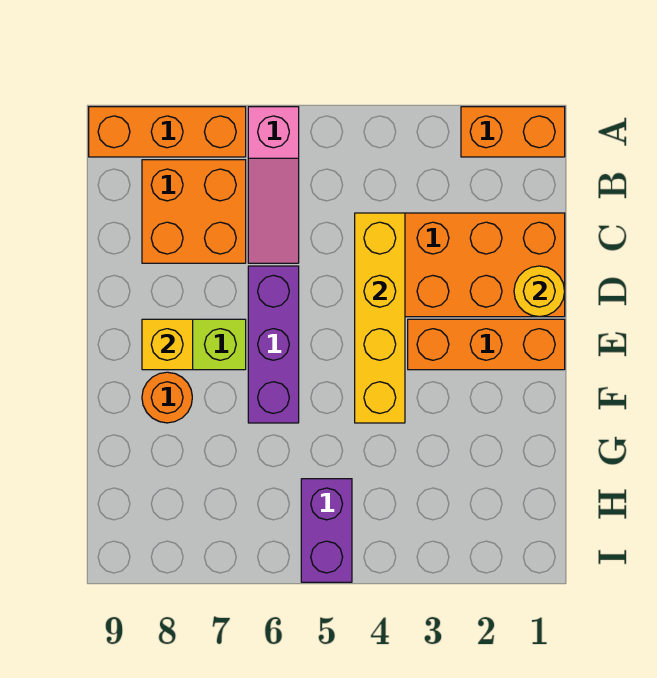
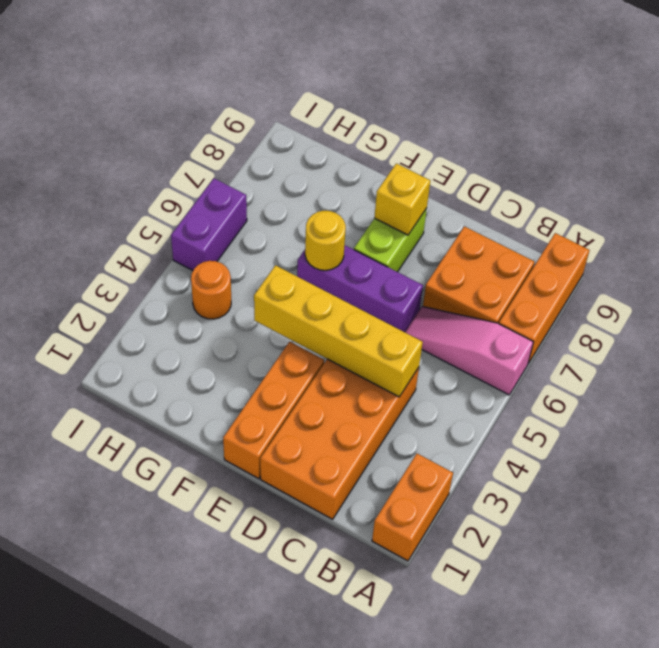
yellow round brick D1 level 2 -> yellow round brick F6 level 2
orange round brick F8 level 1 -> orange round brick H4 level 1
purple brick H5:I5 level 1 -> purple brick I5:I6 level 1

